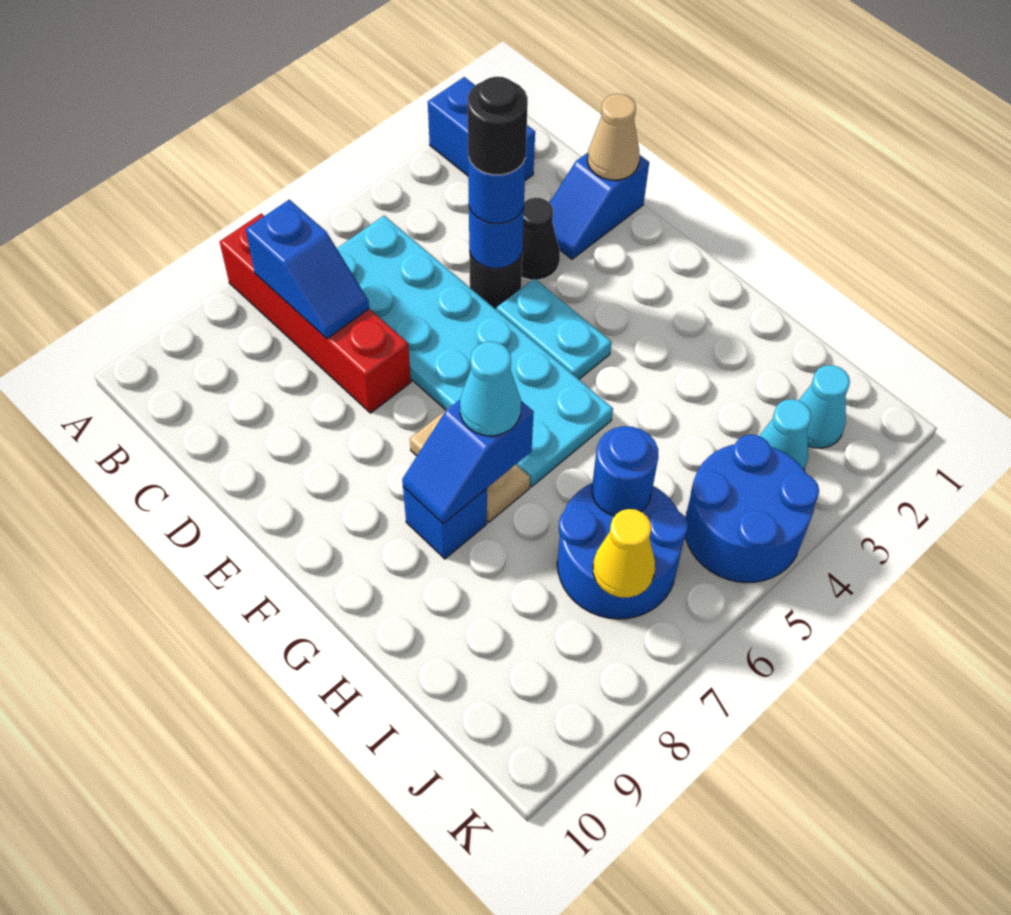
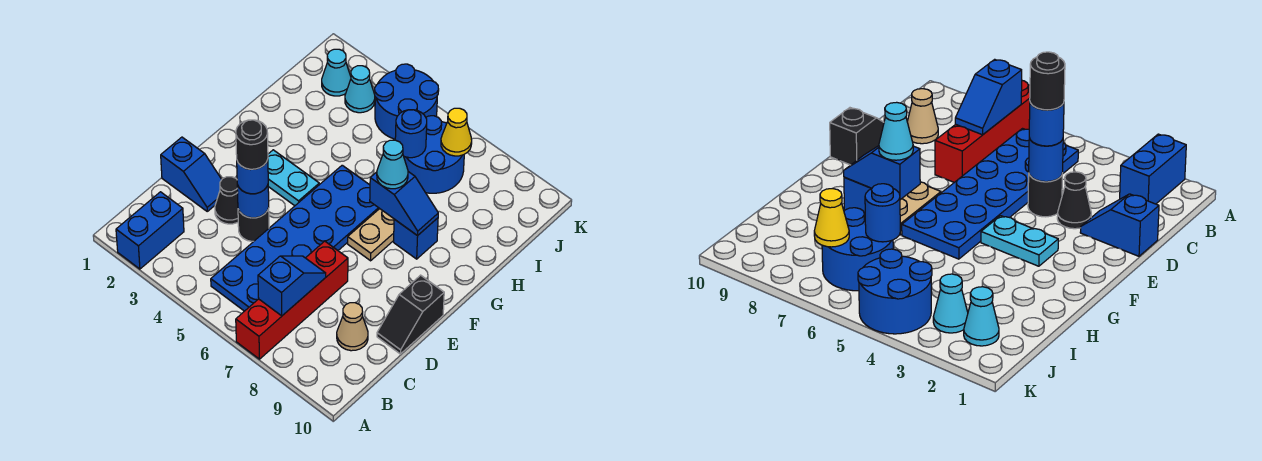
cyan plate B5:G6 level 1 -> blue plate B5:G6 level 1
tan cone D1 level 2 -> tan cone C9 level 1
none -> black slope D10:E10 level 1 top E
cyan plate E4:F4 level 1 -> cyan plate F3:F4 level 1

